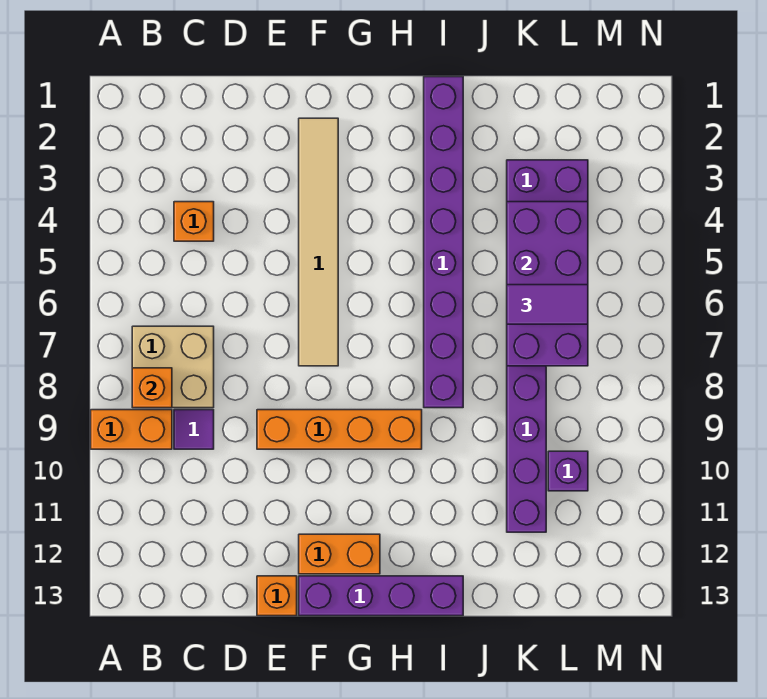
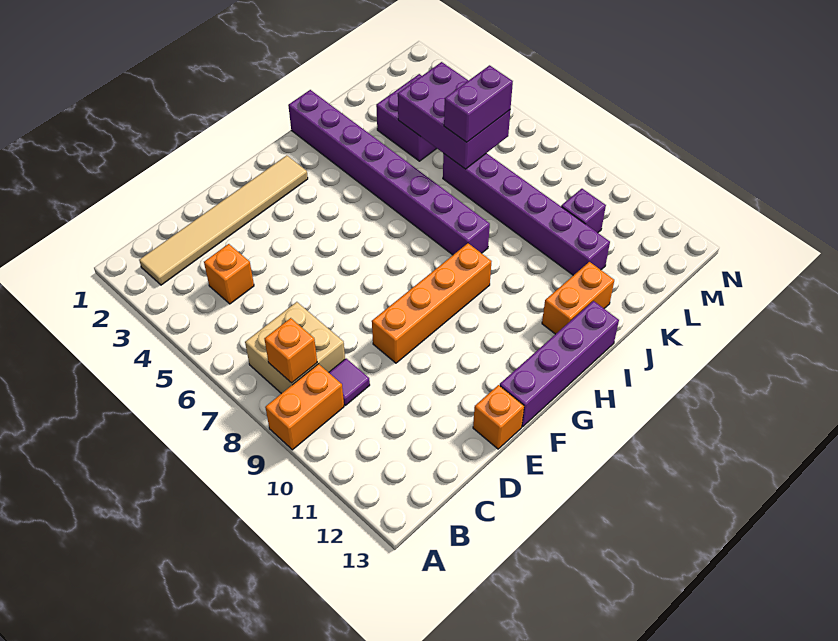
tan tile F2:F7 level 1 -> tan tile B2:G2 level 1
orange brick F12:G12 level 1 -> orange brick I12:J12 level 1
purple brick K4:L7 level 2 -> purple brick K4:L6 level 2
purple tile K6:L6 level 3 -> purple brick K6:L6 level 3

